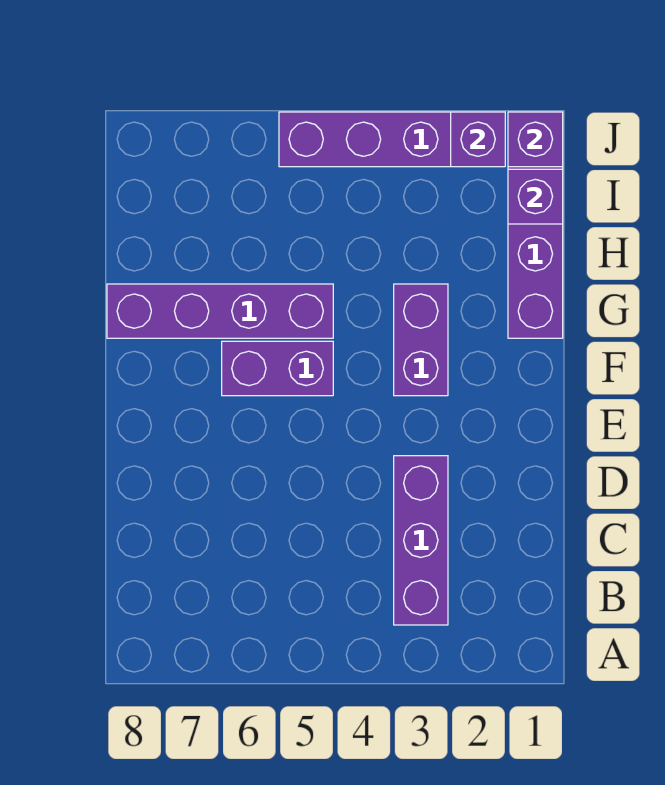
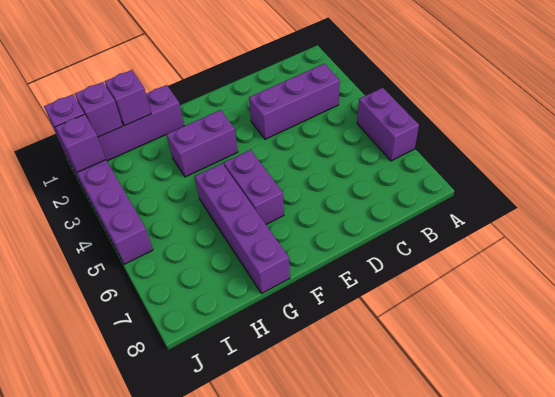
none -> purple brick A5:A6 level 1
none -> purple brick H1 level 2

